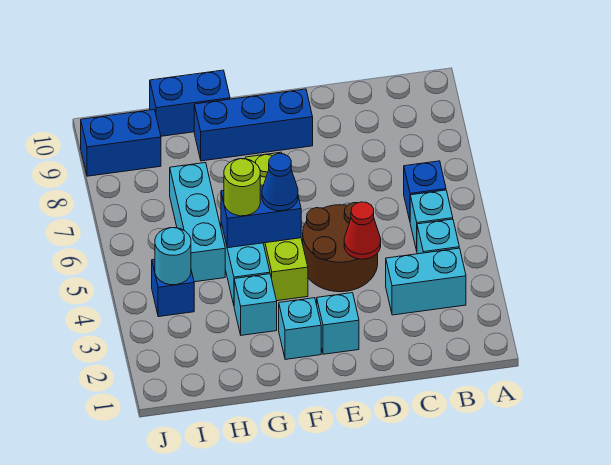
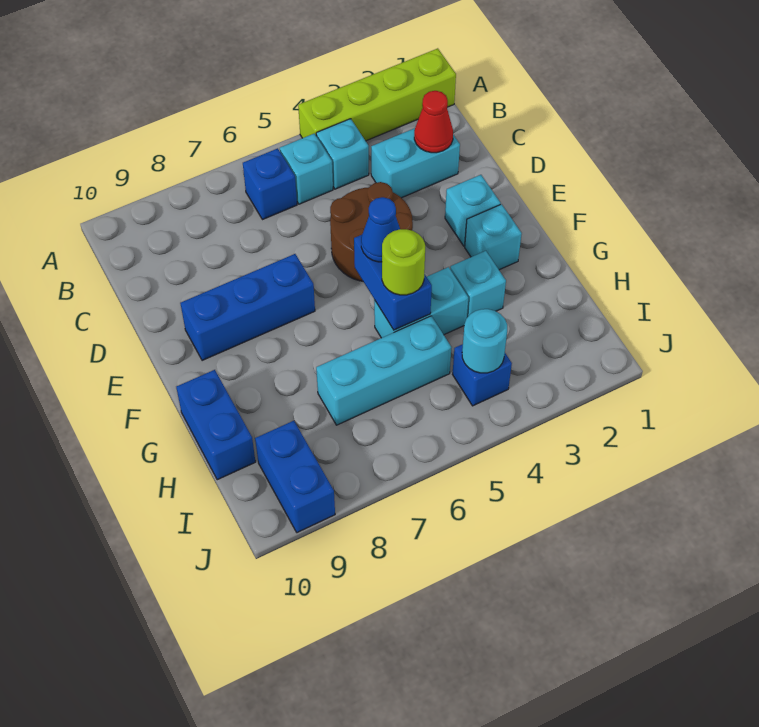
cyan brick B3:C3 level 1 -> cyan brick C2:C3 level 1
red cone D4 level 2 -> red cone C2 level 2
blue brick E9:G9 level 1 -> blue brick E7:E9 level 1
lime brick F4:F7 level 1 -> lime brick A1:A4 level 1

